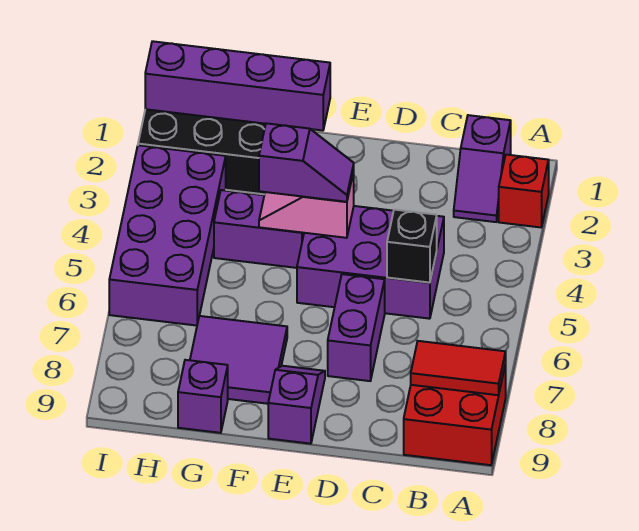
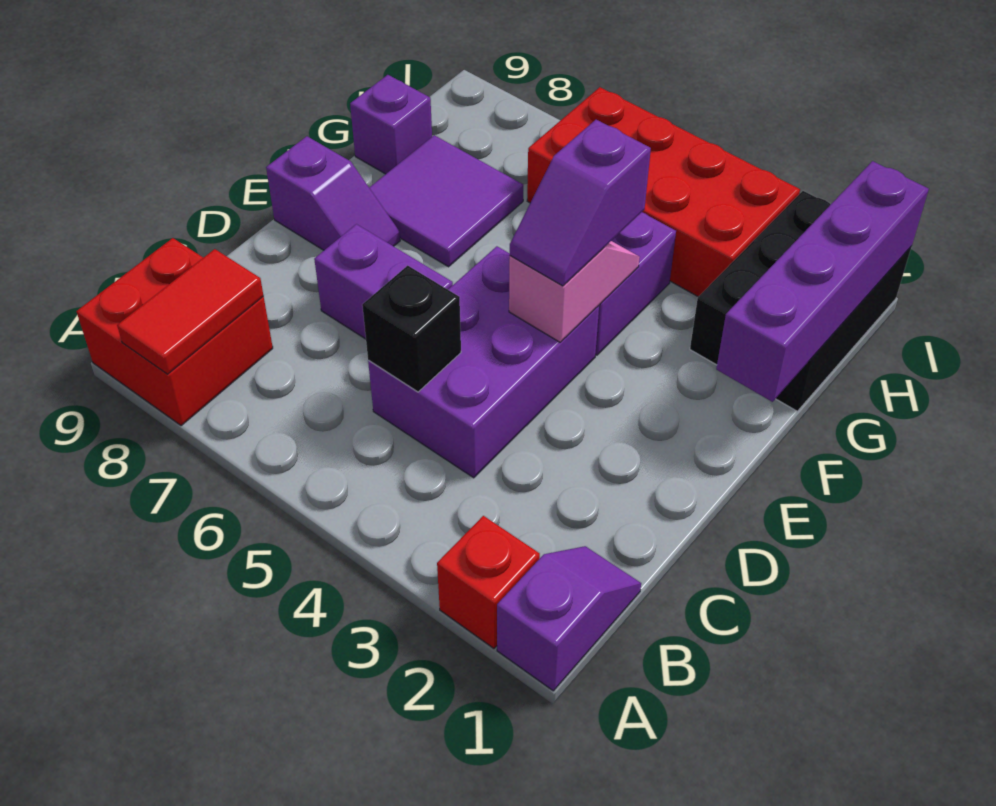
purple slope B1:B2 level 1 top 1 -> purple slope A1:B1 level 1 top A
purple brick H3:I6 level 1 -> red brick H3:I6 level 1

